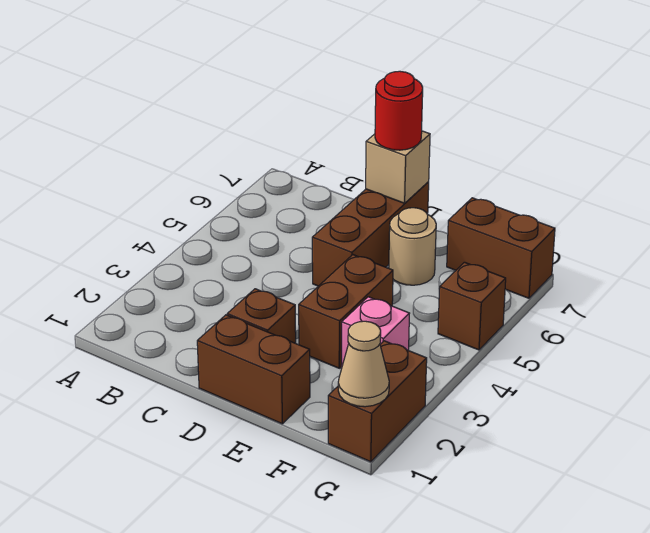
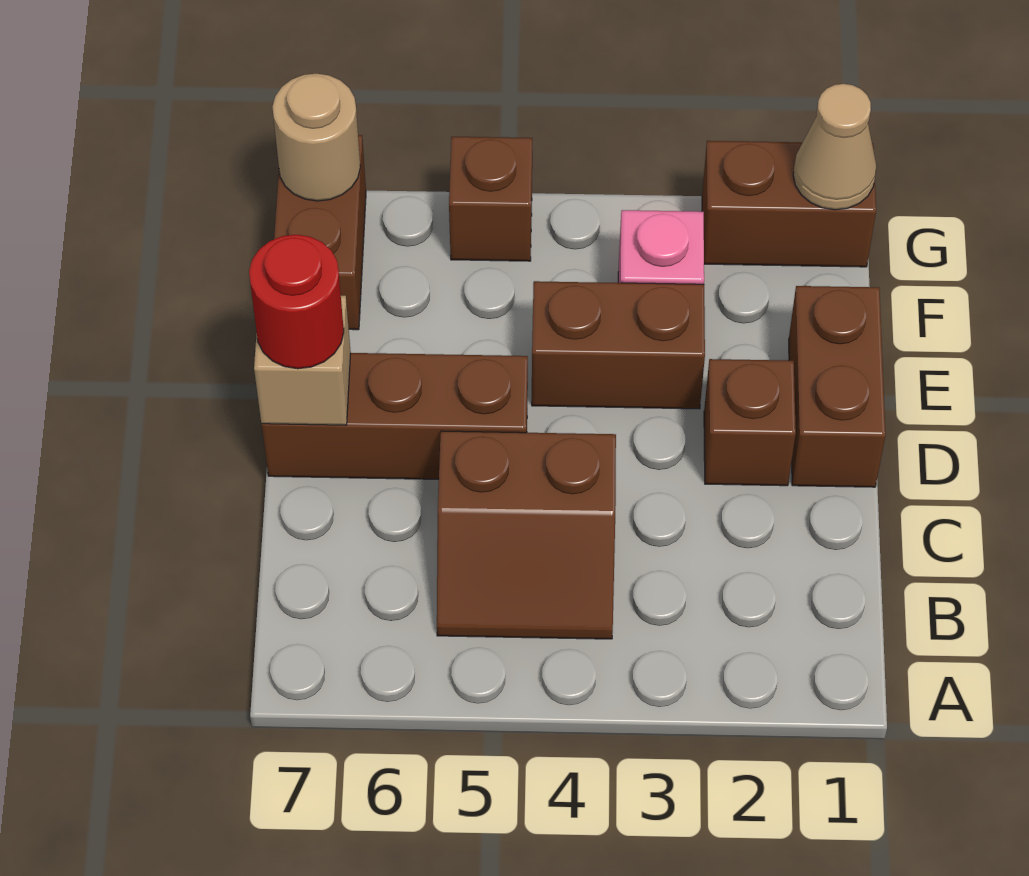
none -> brown slope B4:C5 level 1 top C
tan round brick E6 level 1 -> tan round brick G7 level 2

